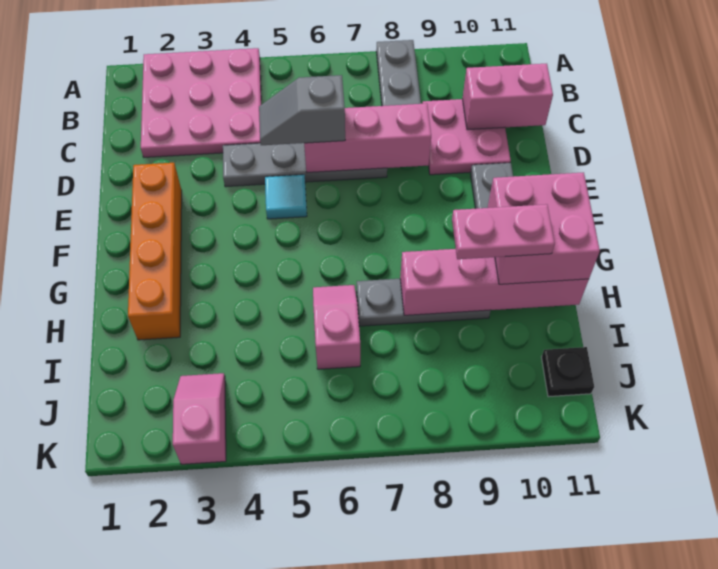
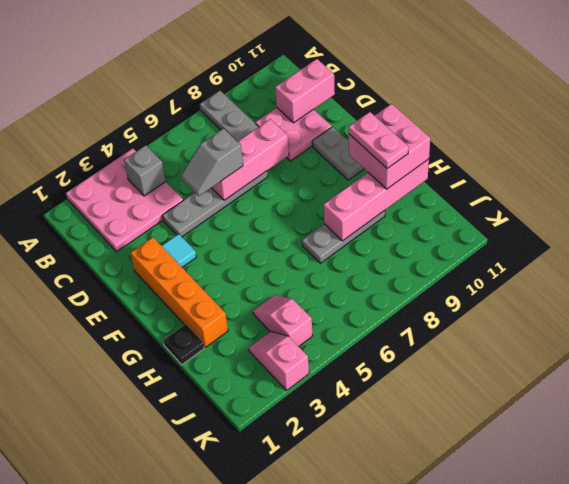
none -> grey brick B4 level 2
cyan tile E5 level 1 -> cyan tile E3 level 1
pink slope H6:I6 level 1 top I -> pink slope I4:J4 level 1 top J
pink plate H9:H10 level 4 -> pink plate G10:H10 level 4
black plate J11 level 1 -> black plate H1 level 1

